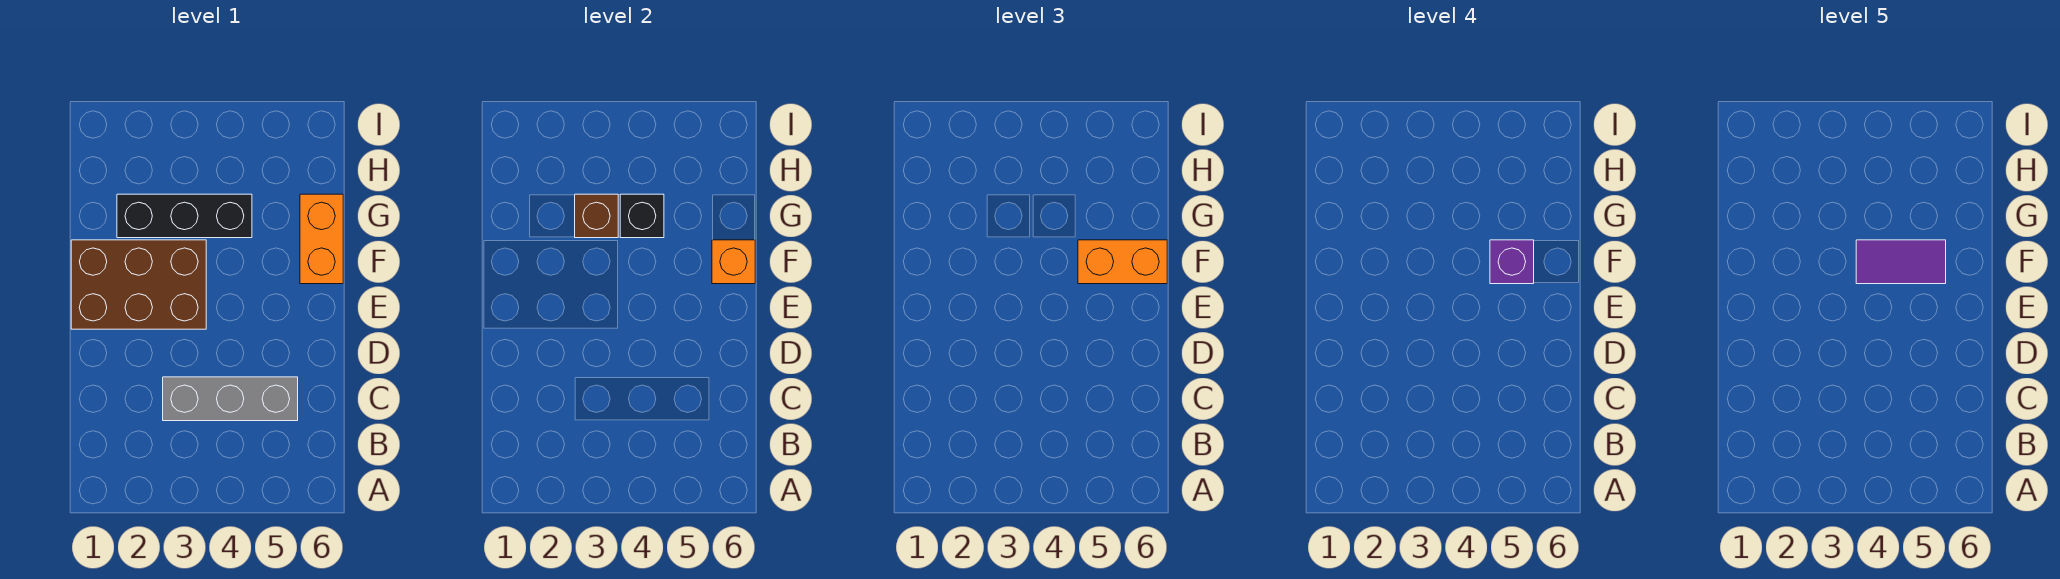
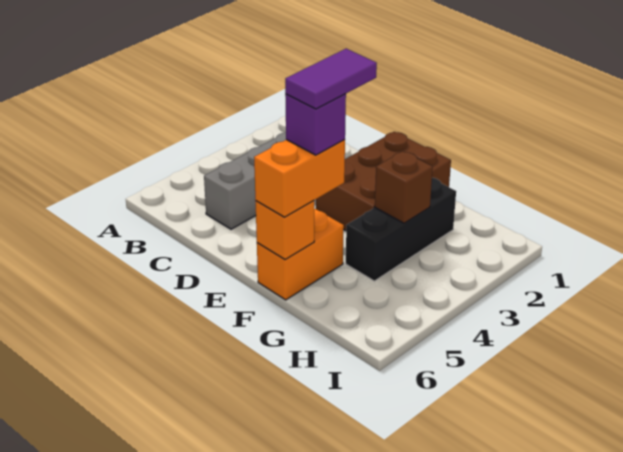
orange brick F6:G6 level 1 -> orange brick F5:F6 level 1
black brick G4 level 2 -> none

